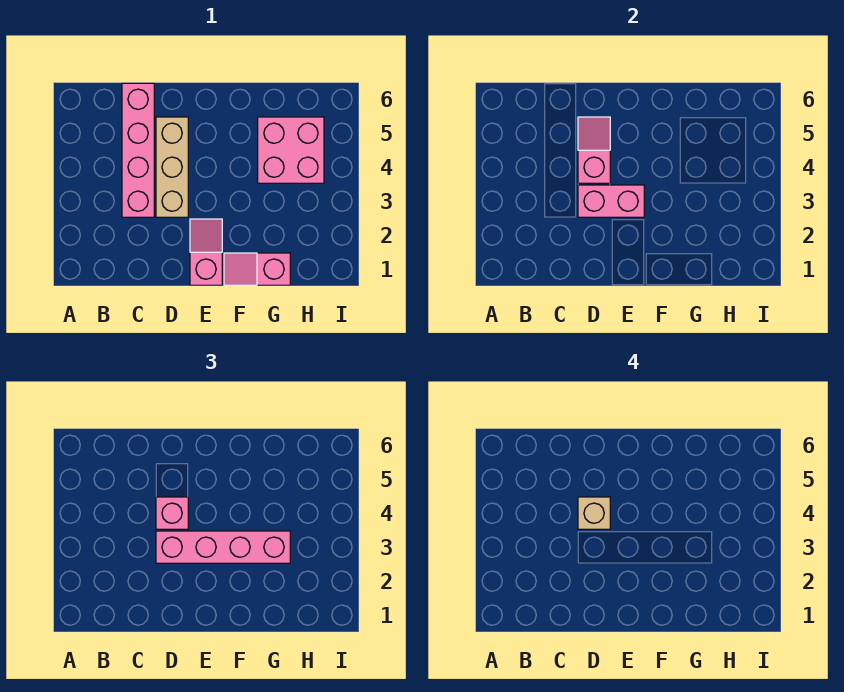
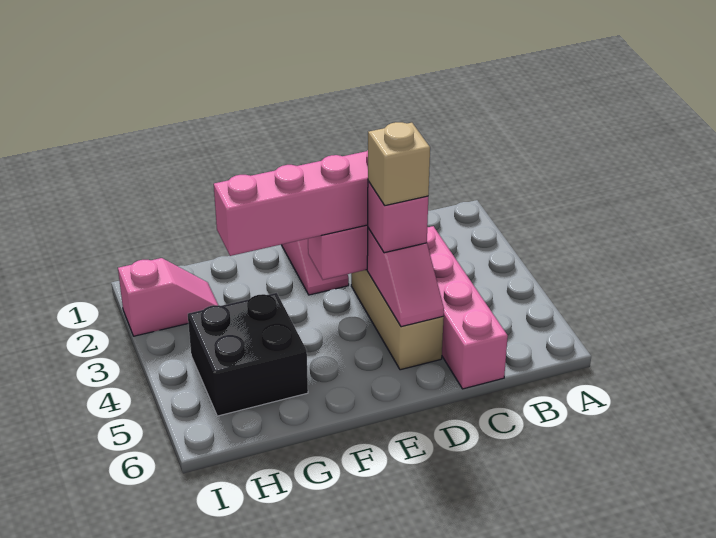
pink slope F1:G1 level 1 top G -> pink slope H2:I2 level 1 top I
pink brick G4:H5 level 1 -> black brick G4:H5 level 1

